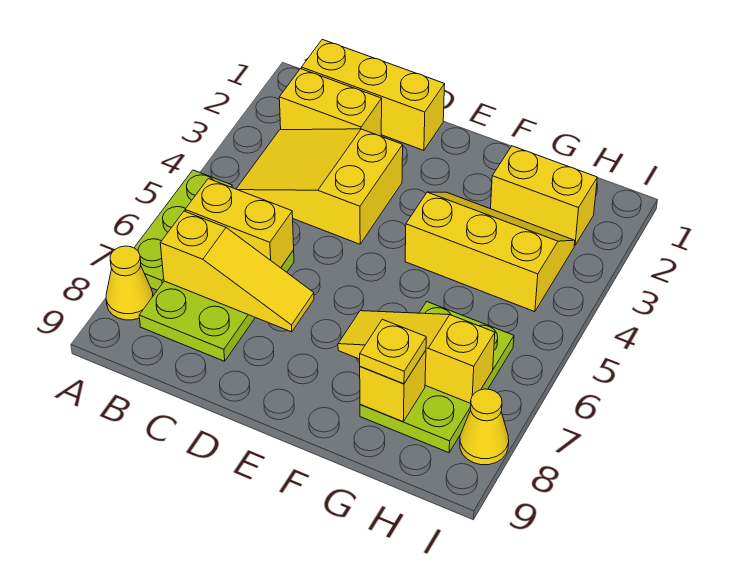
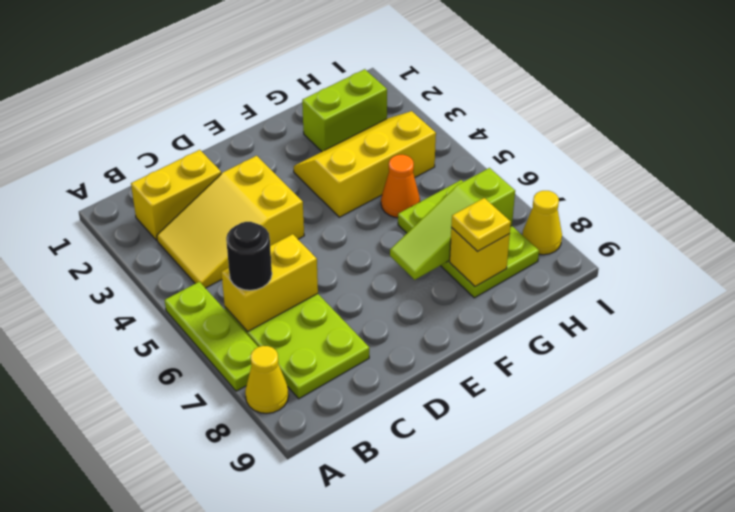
yellow brick B1:D1 level 1 -> none
none -> black round brick B6 level 3
yellow slope B7:D7 level 2 top B -> none
yellow slope F7:H7 level 2 top H -> lime slope F7:H7 level 2 top H
yellow brick G2:H2 level 1 -> lime brick G2:H2 level 1
none -> orange cone G5 level 1

